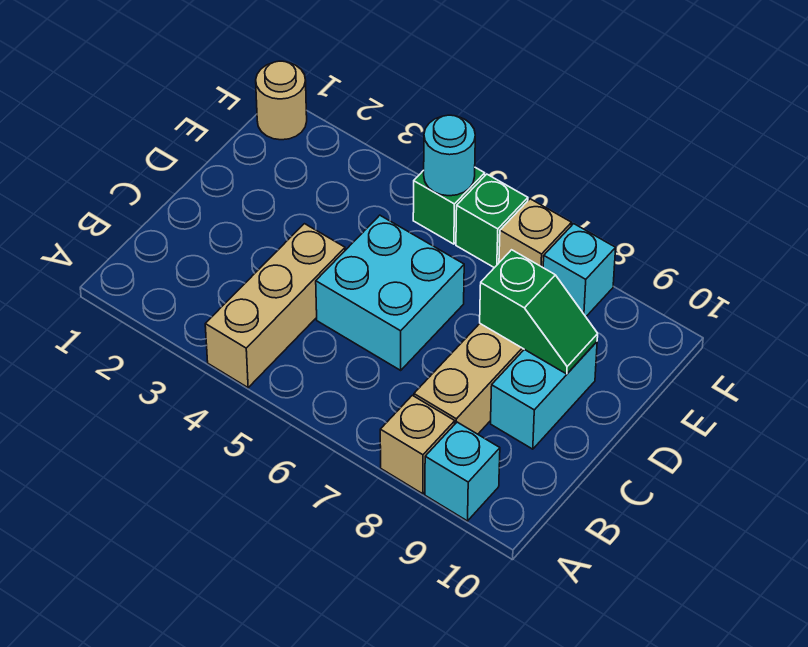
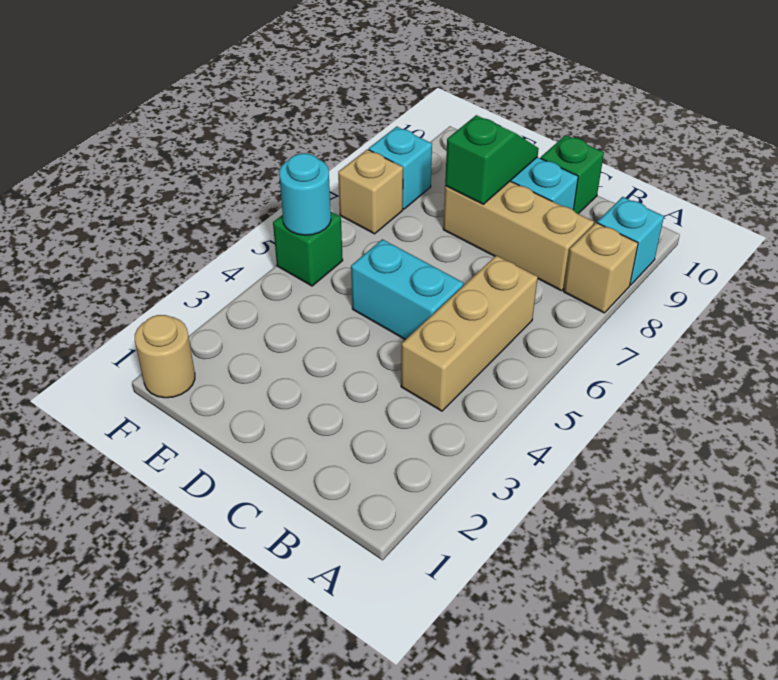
tan brick A4:C4 level 1 -> tan brick B4:B6 level 1
cyan brick C5:D6 level 1 -> cyan brick C5:D5 level 1
green brick F6 level 1 -> green brick C10 level 1

